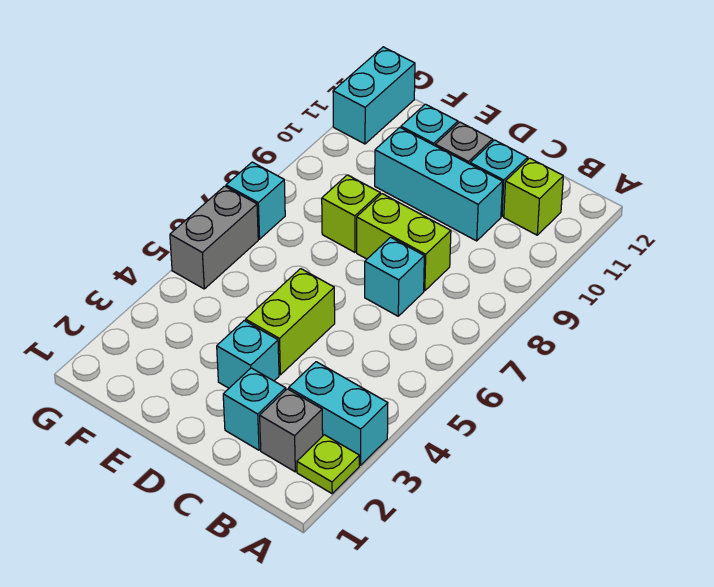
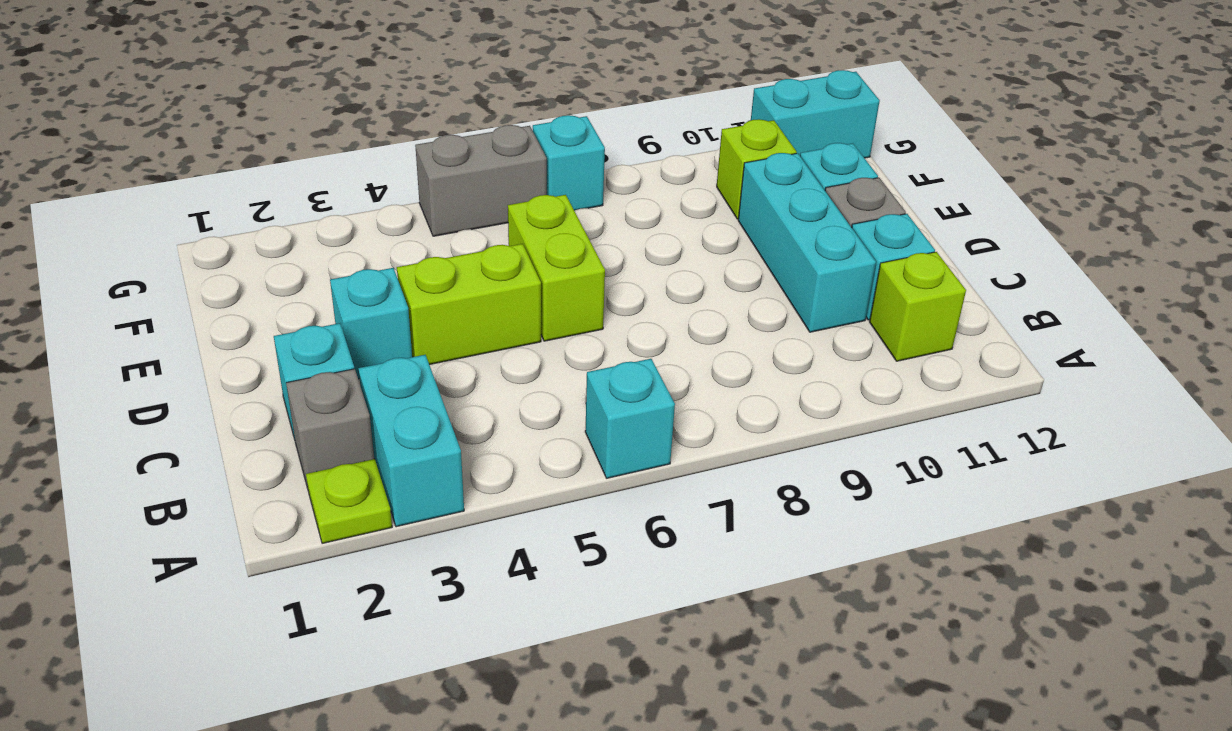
cyan brick C7 level 1 -> cyan brick A6 level 1
lime brick C8:D8 level 1 -> lime brick D6:E6 level 1
lime brick E8 level 1 -> lime brick F10 level 1

